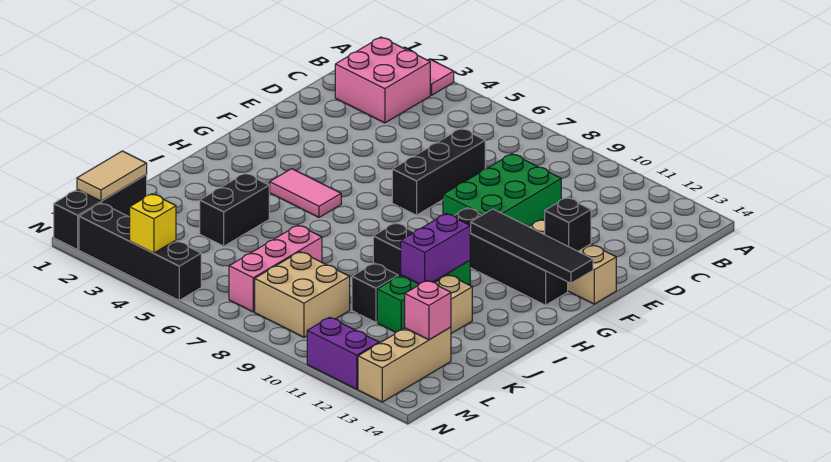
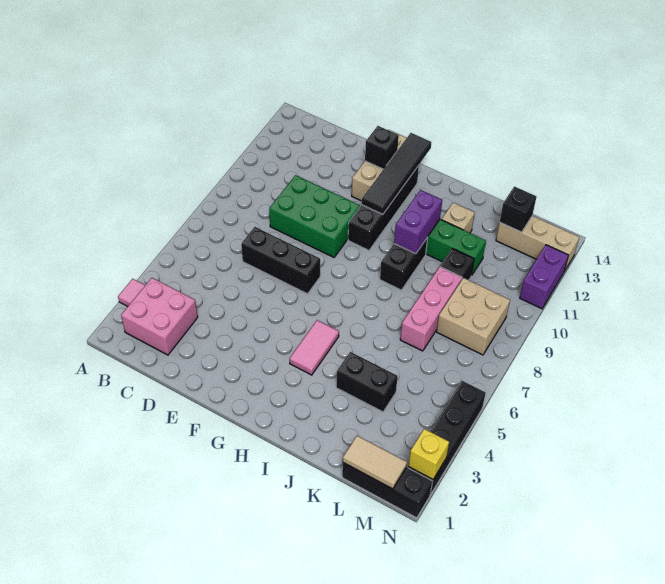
purple brick I11:J11 level 2 -> purple brick I10:I11 level 2
pink brick K7:M7 level 1 -> pink brick K7:K9 level 1
pink brick L13 level 2 -> black brick L13 level 2
yellow brick N4 level 2 -> yellow brick N2 level 2

